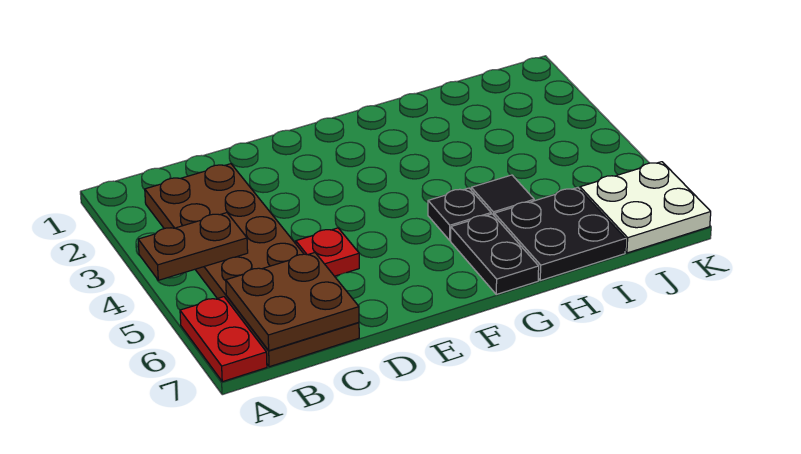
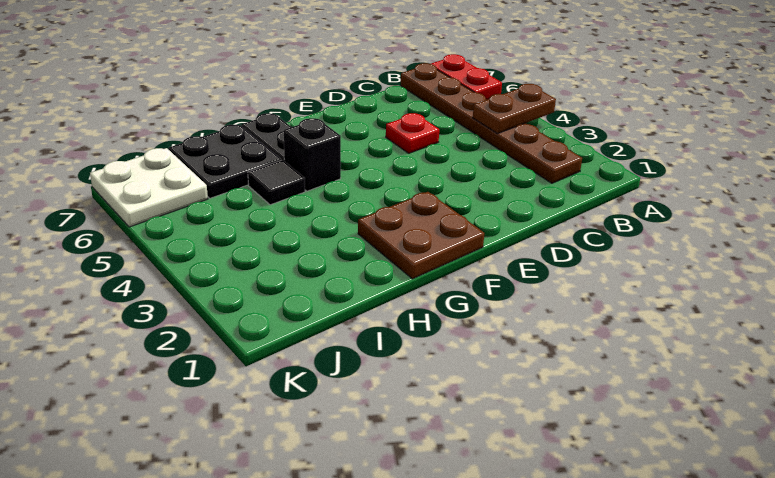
brown plate B2:C7 level 1 -> brown plate B2:B7 level 1
brown plate B6:C7 level 2 -> brown plate F1:G2 level 1
black plate G5 level 1 -> black brick G5 level 1

